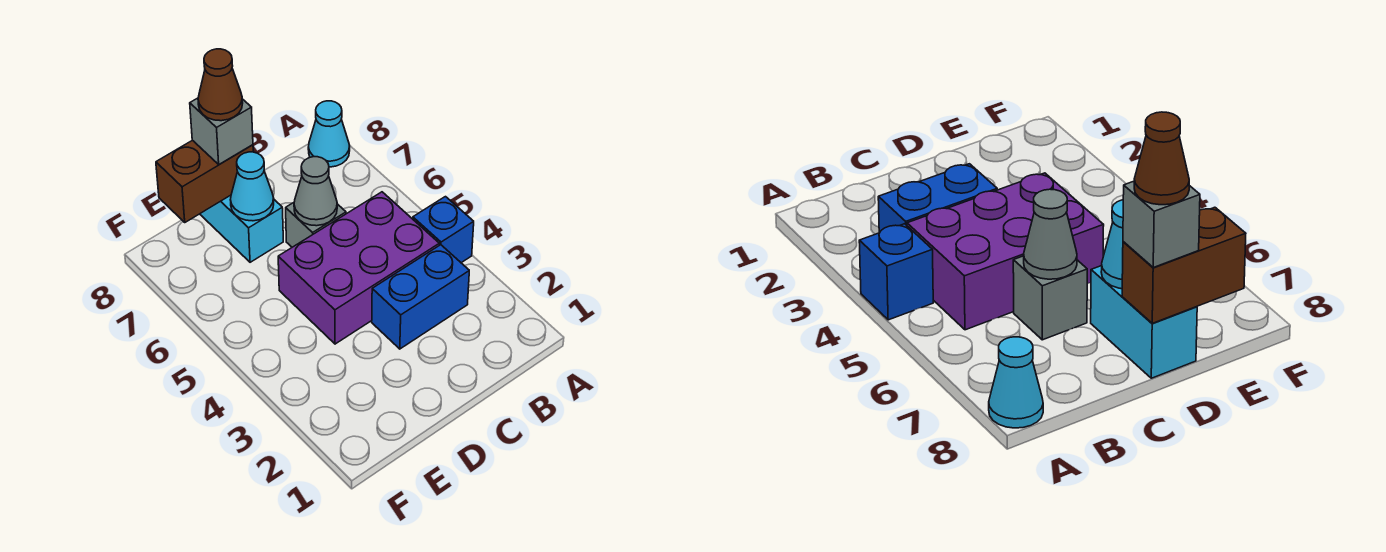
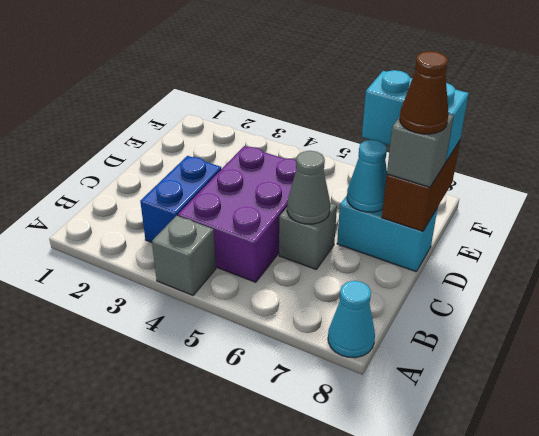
blue brick A4 level 1 -> grey brick A4 level 1
none -> cyan brick E7:E8 level 3

